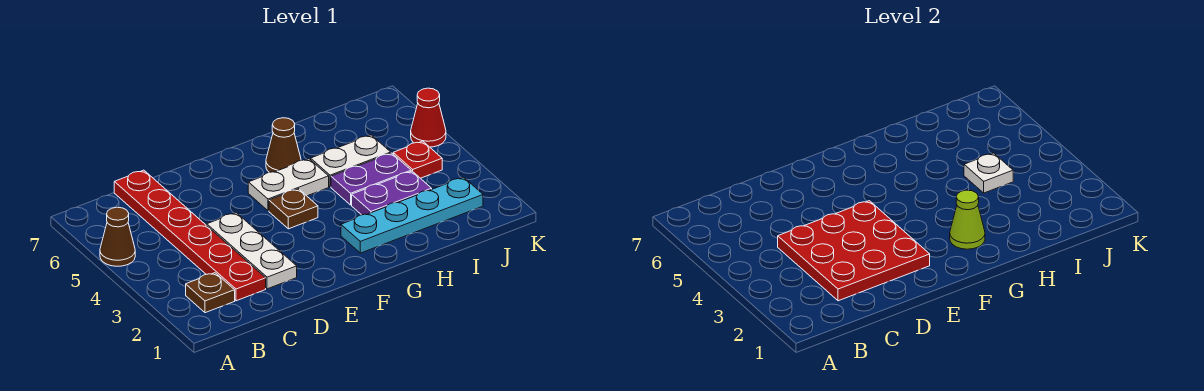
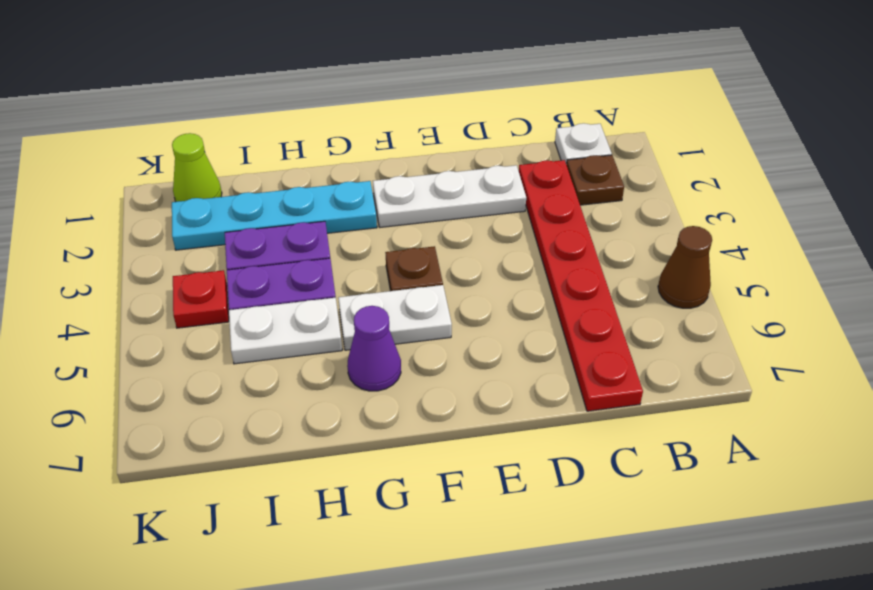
red plate C2:E4 level 2 -> none
white plate D2:D4 level 1 -> white plate D2:F2 level 1
lime cone G2 level 2 -> lime cone J1 level 1
brown cone G6 level 1 -> purple cone G6 level 1
white plate I4 level 2 -> white plate B1 level 1
red cone K5 level 1 -> none

